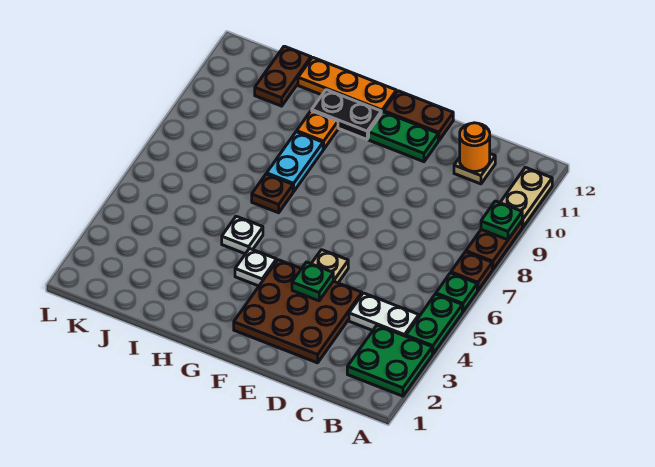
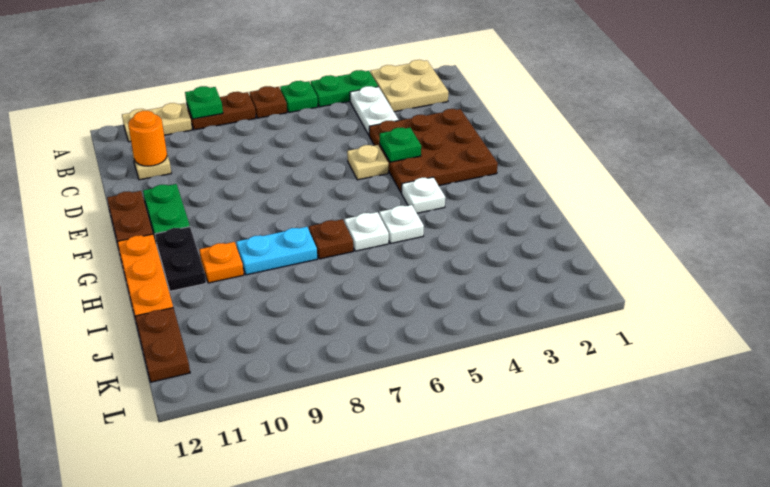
green plate A2:B3 level 1 -> tan plate A2:B3 level 1
none -> white plate H6 level 1
brown plate J11:J12 level 1 -> brown plate J12:K12 level 1

